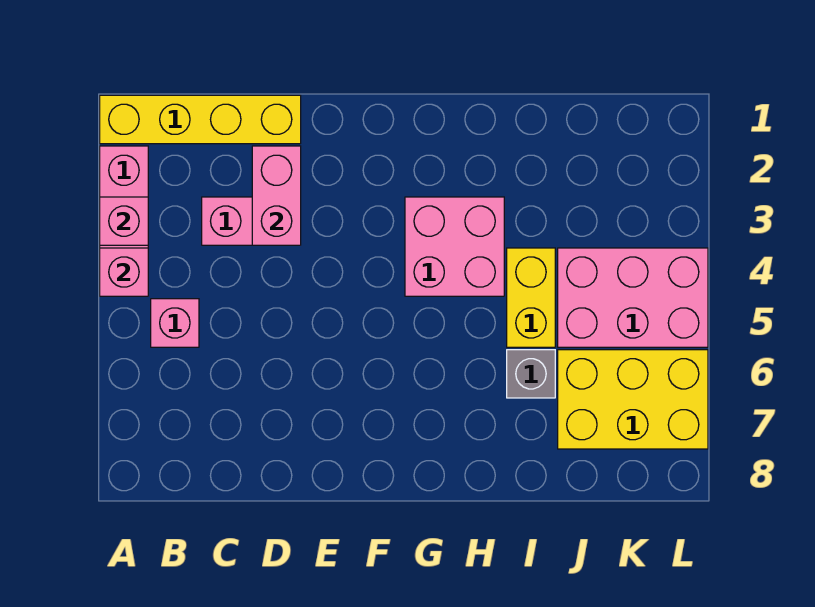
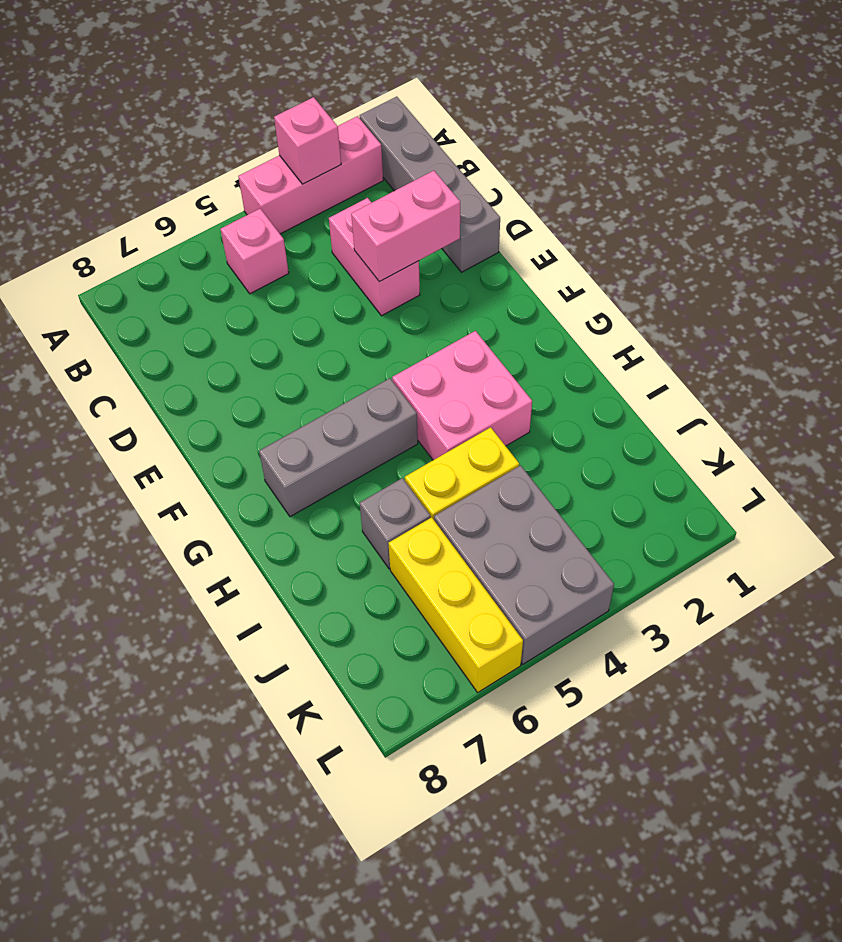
yellow brick A1:D1 level 1 -> grey brick A1:D1 level 1
pink brick A4 level 2 -> none
none -> grey brick G5:G7 level 1
pink brick J4:L5 level 1 -> grey brick J4:L5 level 1
yellow brick J6:L7 level 1 -> yellow brick J6:L6 level 1

